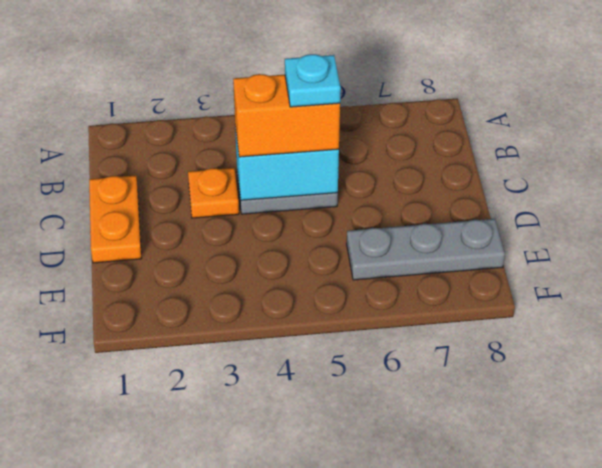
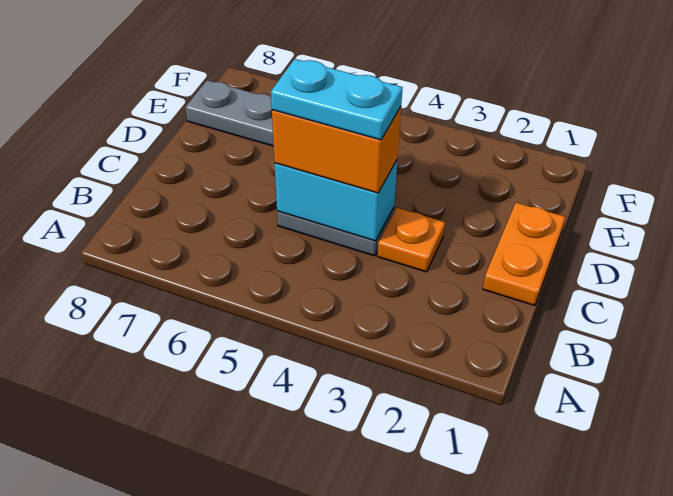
cyan plate C5 level 4 -> cyan plate C4:C5 level 4

